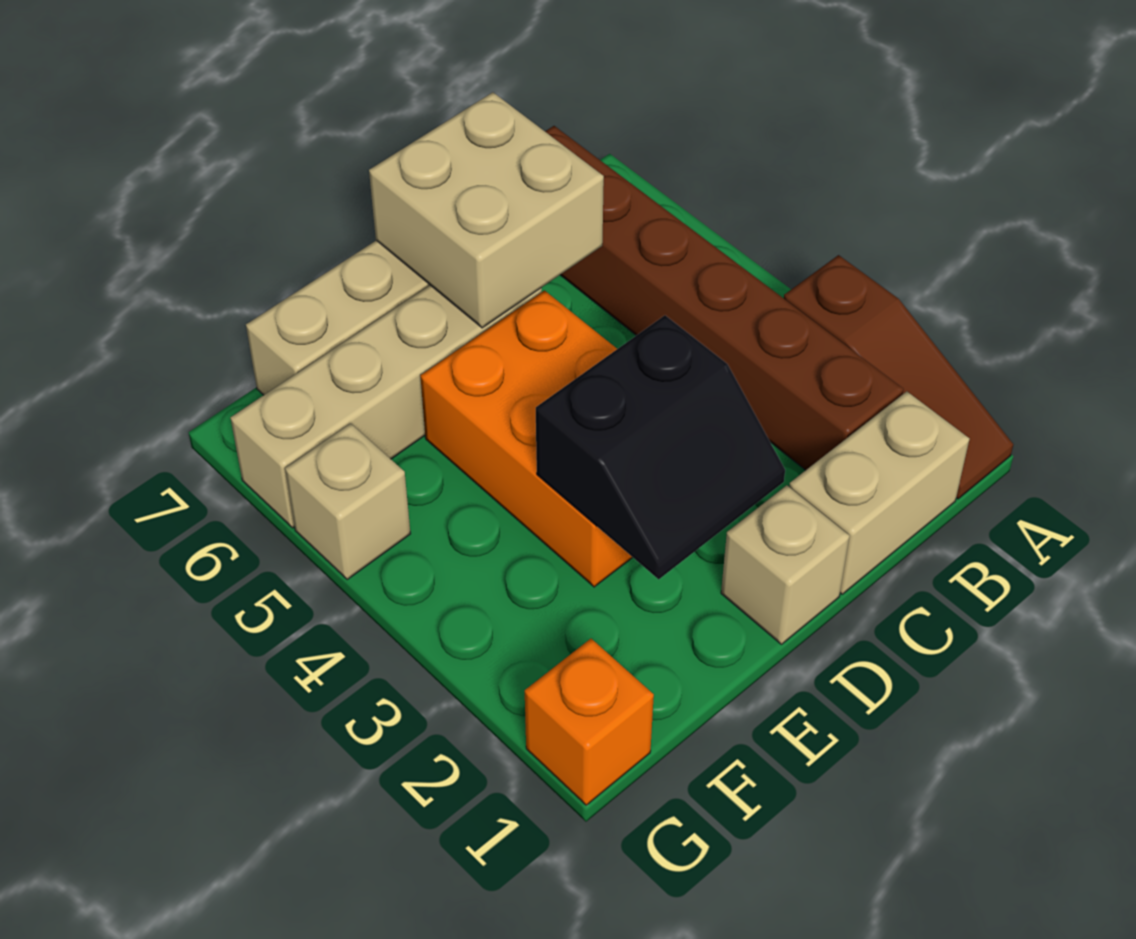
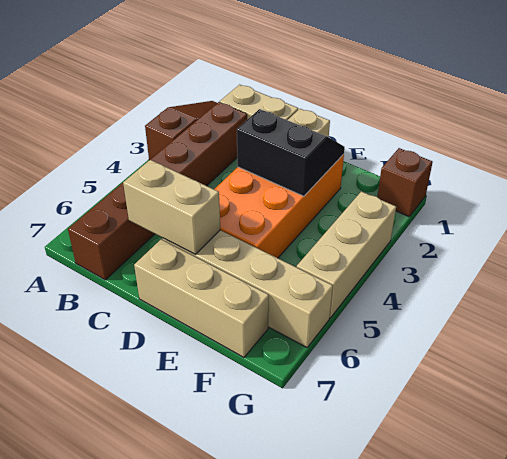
tan brick C6:D7 level 2 -> tan brick C6:D6 level 2
orange brick D3:E5 level 1 -> orange brick D2:E5 level 1
orange brick G1 level 1 -> brown brick G1 level 1
tan brick G5 level 1 -> tan brick G3:G5 level 1

